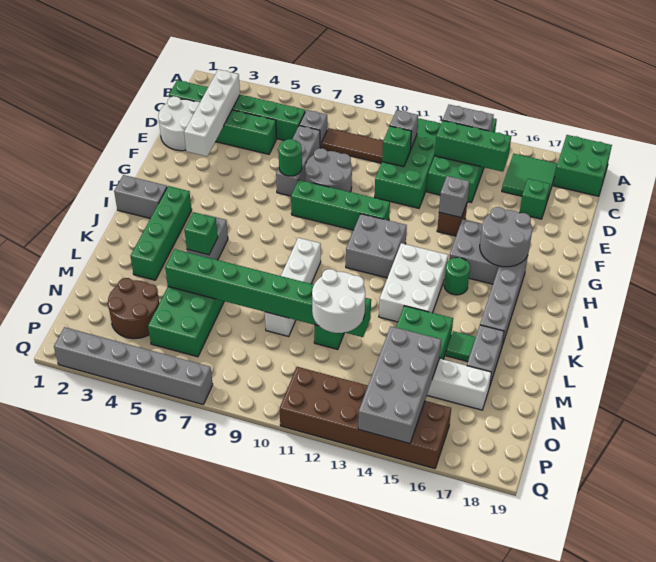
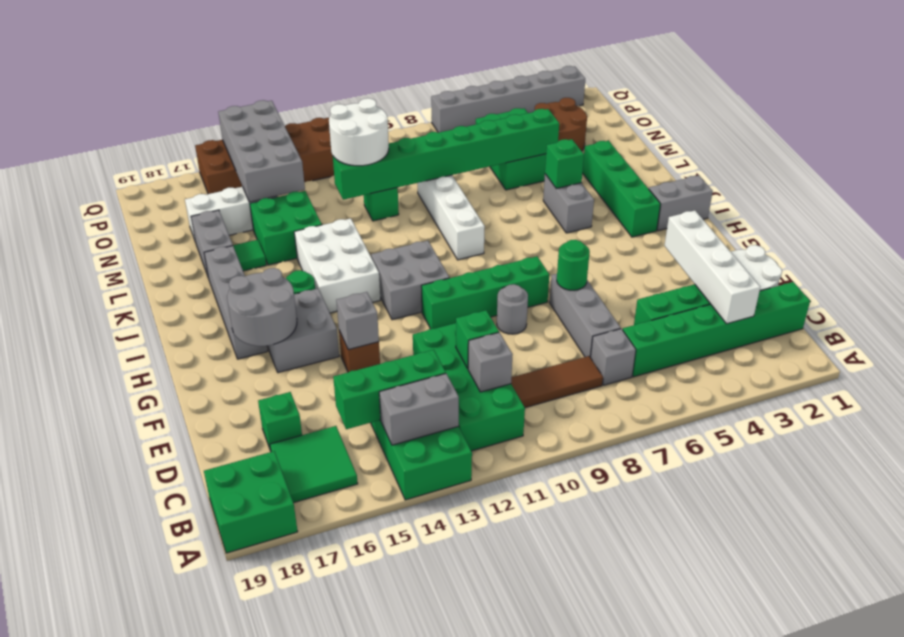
grey round brick E8:F9 level 1 -> grey round brick F9 level 1

